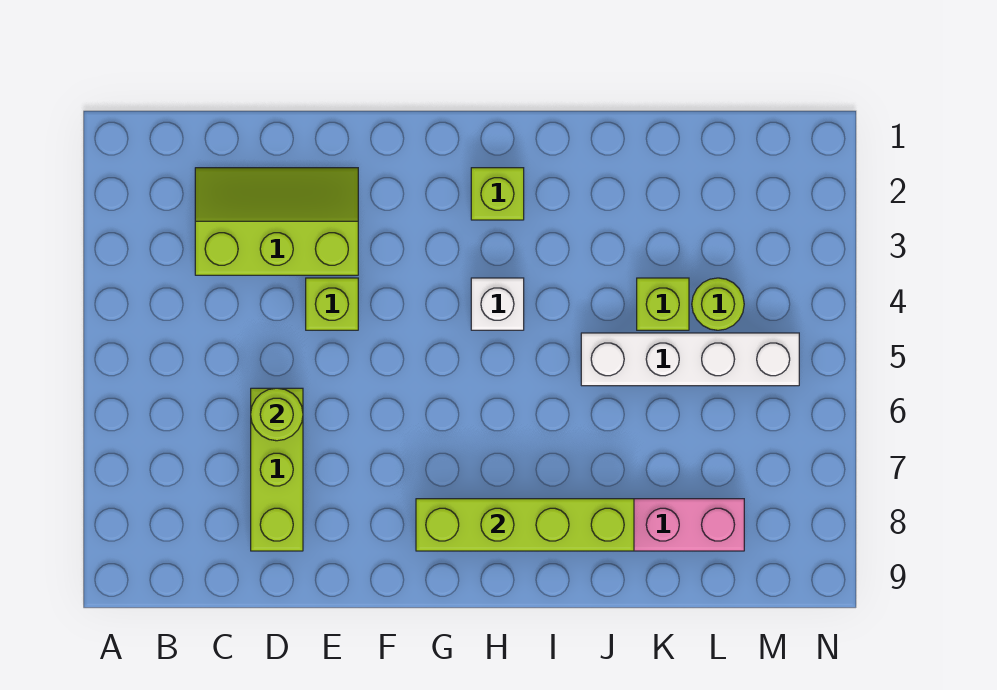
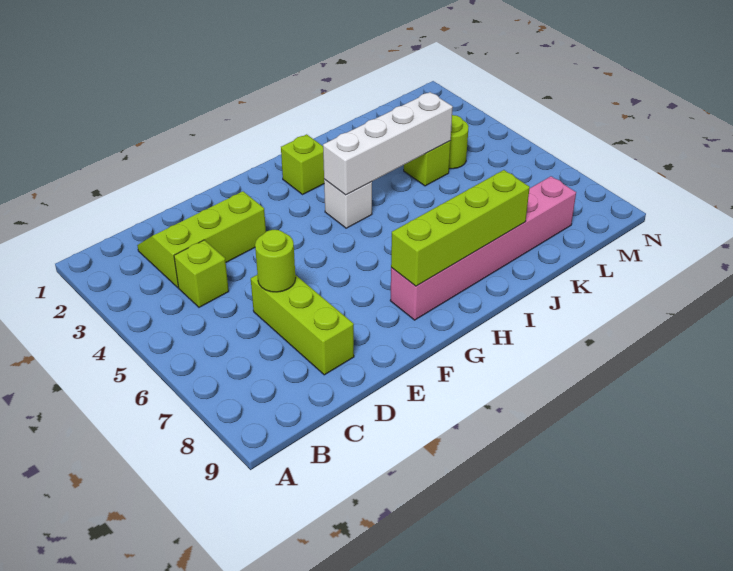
lime brick E4 level 1 -> lime brick C4 level 1
white brick J5:M5 level 1 -> white brick H4:K4 level 2

